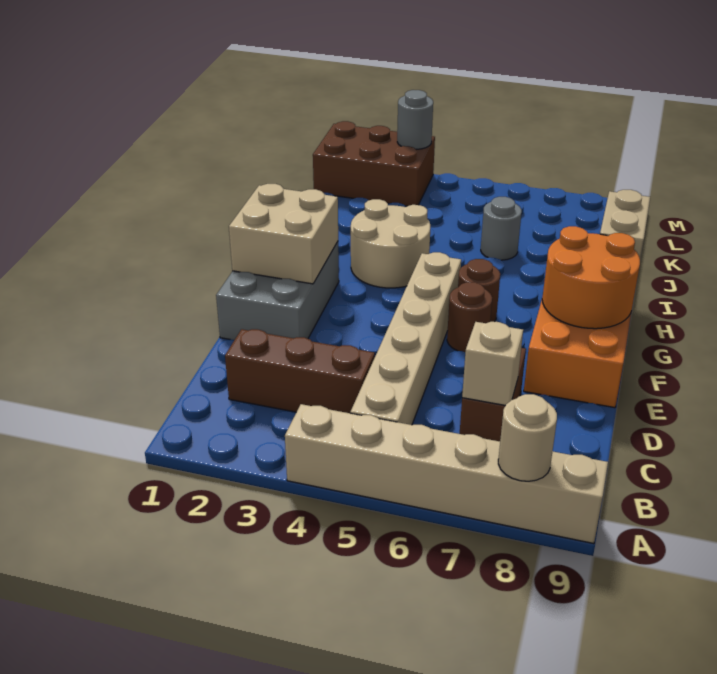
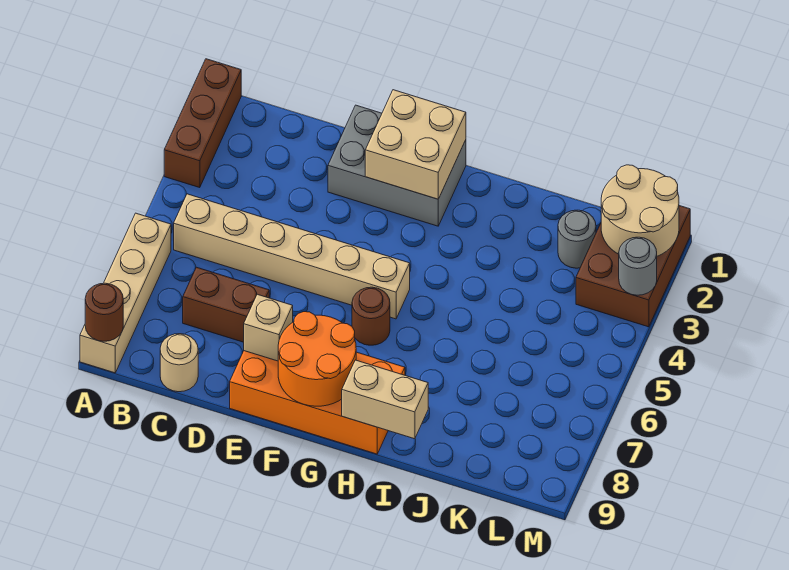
tan brick A4:A9 level 1 -> tan brick A6:A9 level 1
tan round brick A8 level 2 -> tan round brick C9 level 1
brown brick C2:C4 level 1 -> brown brick A1:A3 level 1
tan brick C7 level 2 -> tan brick E8 level 2
brown round brick F6 level 1 -> brown round brick A9 level 2
tan round brick H3:I4 level 1 -> tan round brick L1:M2 level 2
grey round brick J6 level 1 -> grey round brick K2 level 1

